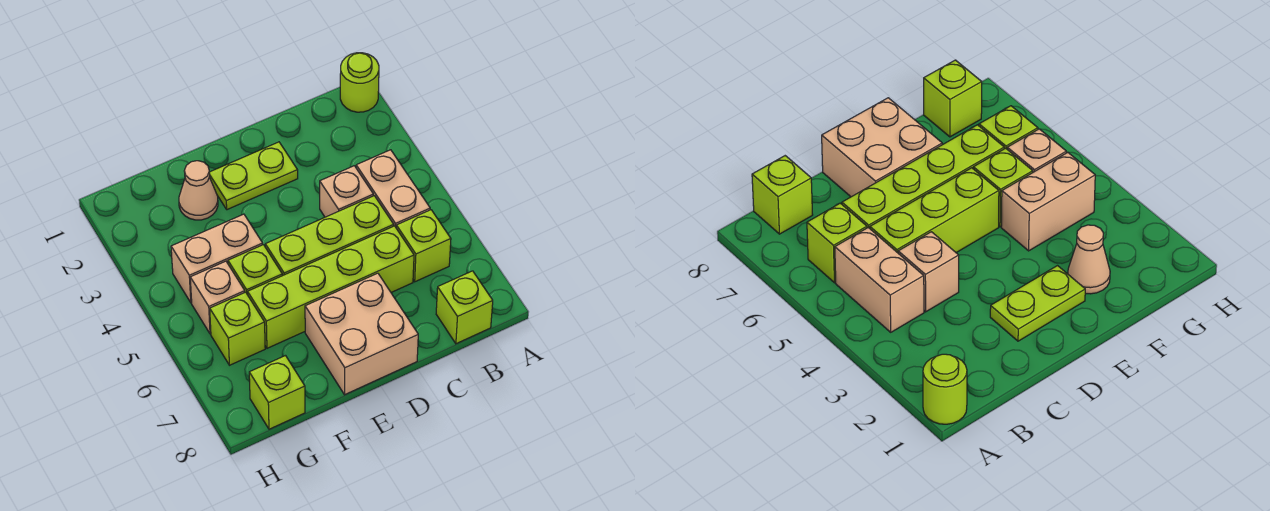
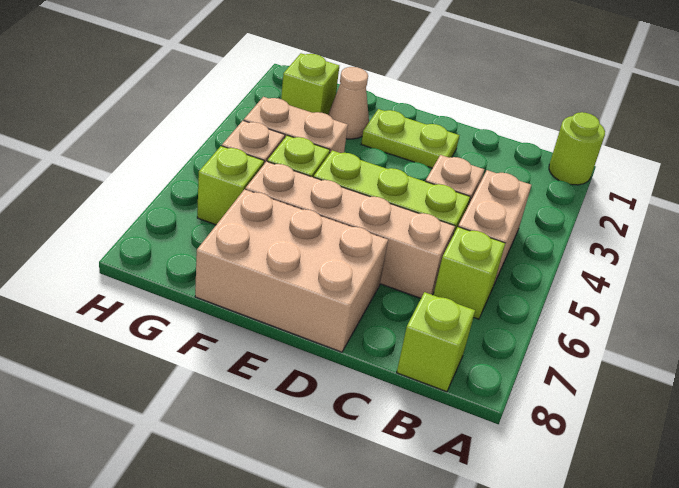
lime brick C6:F6 level 1 -> tan brick C6:F6 level 1
tan brick D7:E8 level 1 -> tan brick D7:F8 level 1
lime brick G8 level 1 -> lime brick G2 level 1

